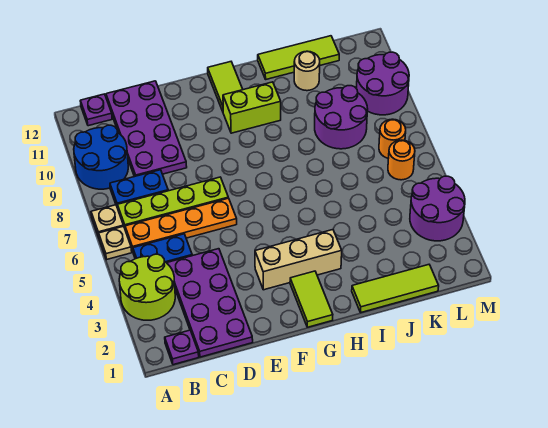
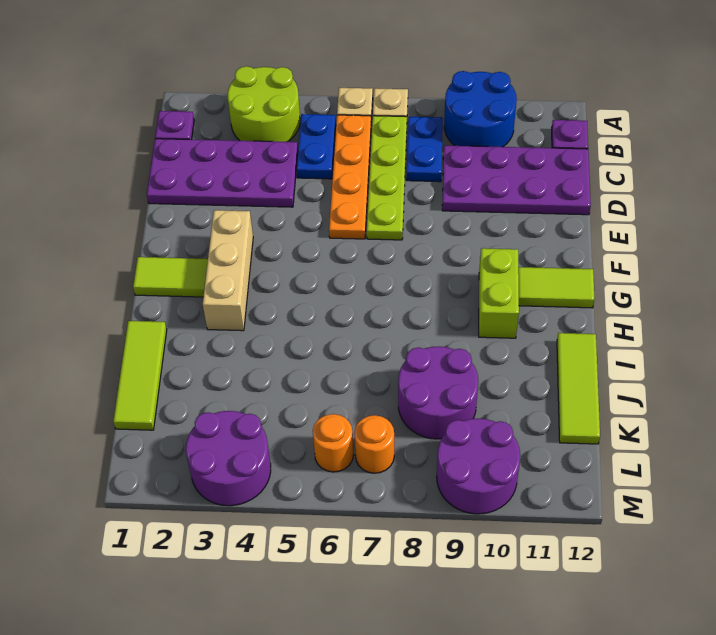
tan round brick J11 level 1 -> none

